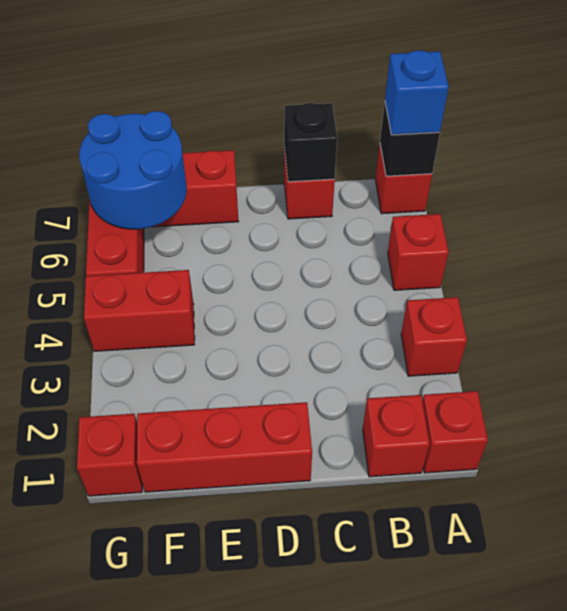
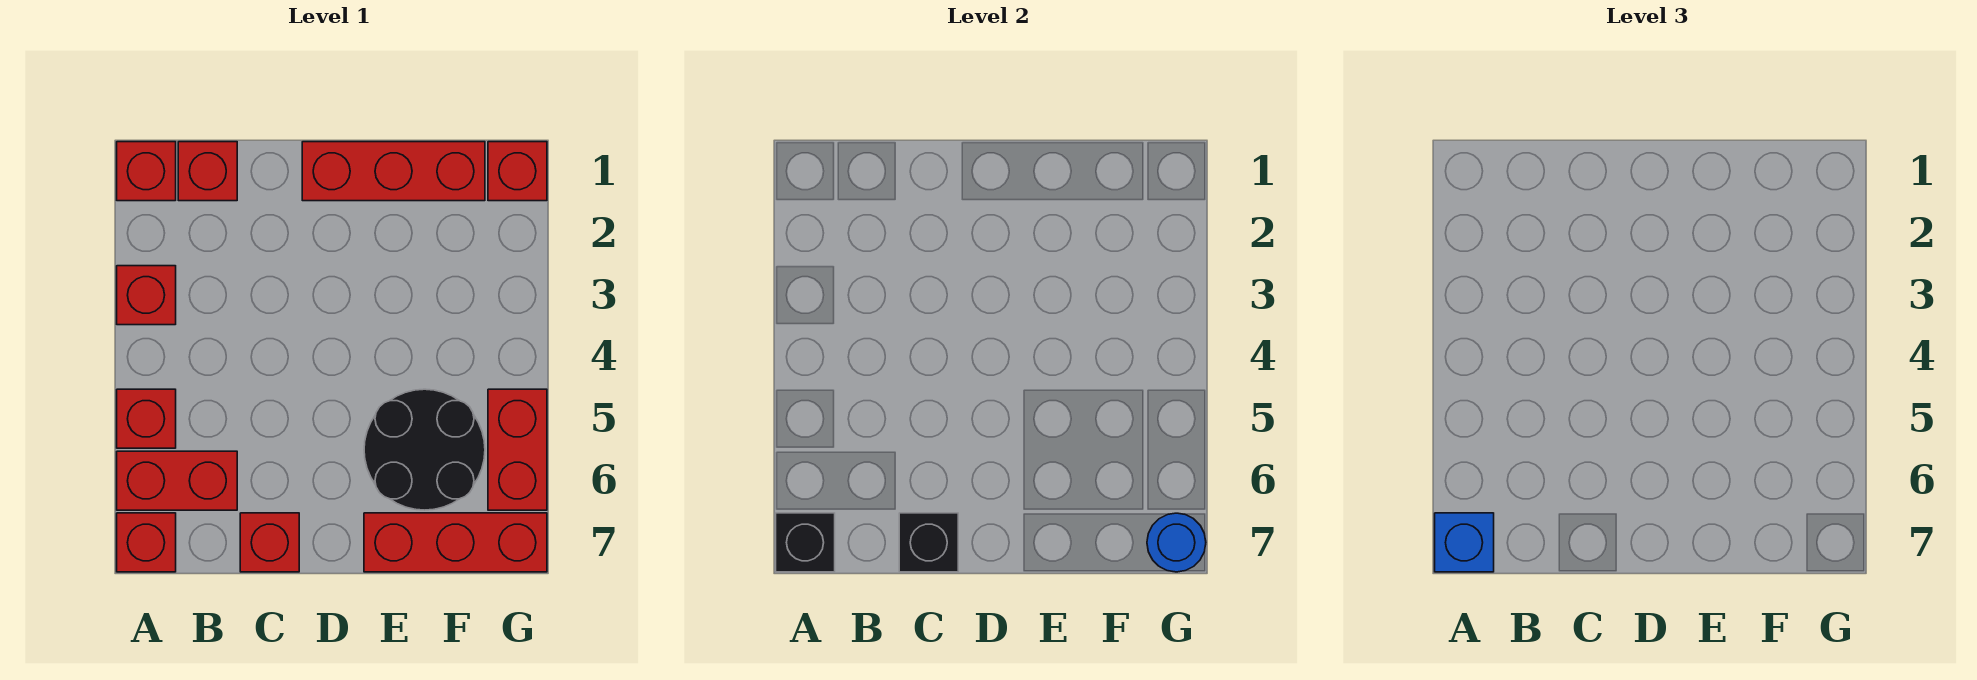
none -> black round brick E5:F6 level 1
red brick F4:G4 level 1 -> red brick A6:B6 level 1
blue round brick F6:G7 level 2 -> blue round brick G7 level 2

